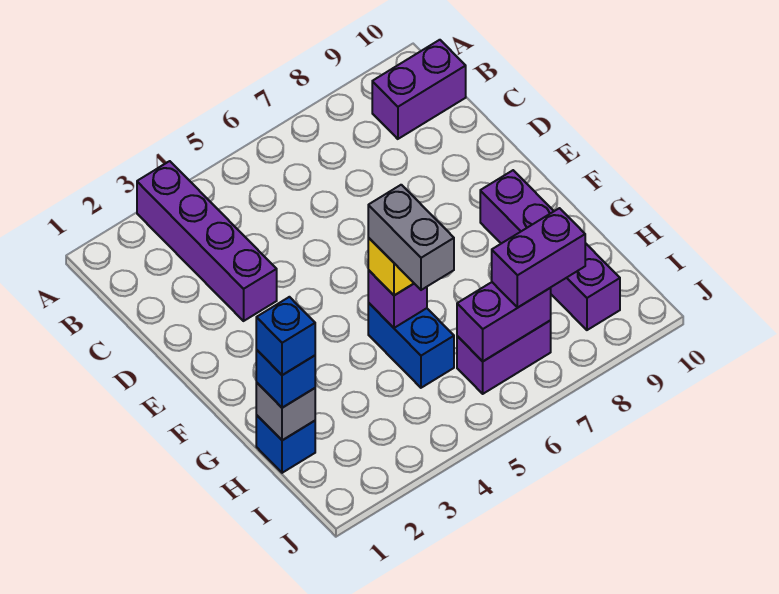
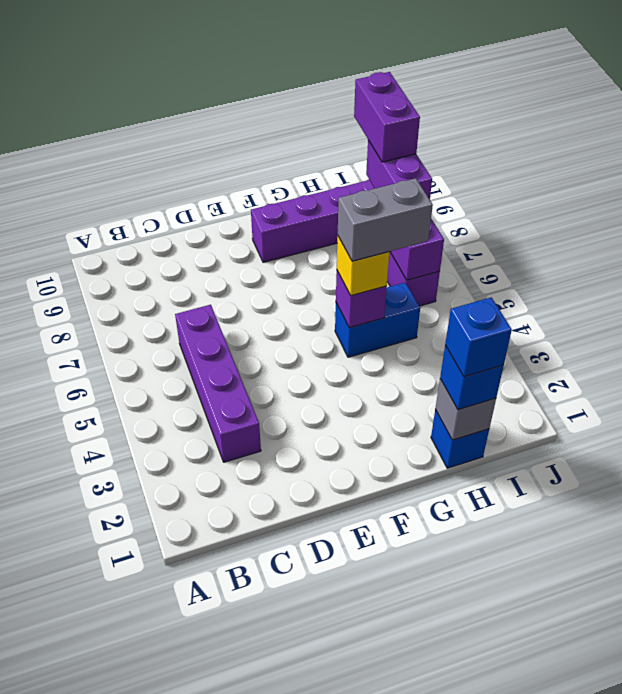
purple brick A3:D3 level 1 -> purple brick C3:C6 level 1
purple brick B9:B10 level 1 -> purple brick I8:I9 level 4

